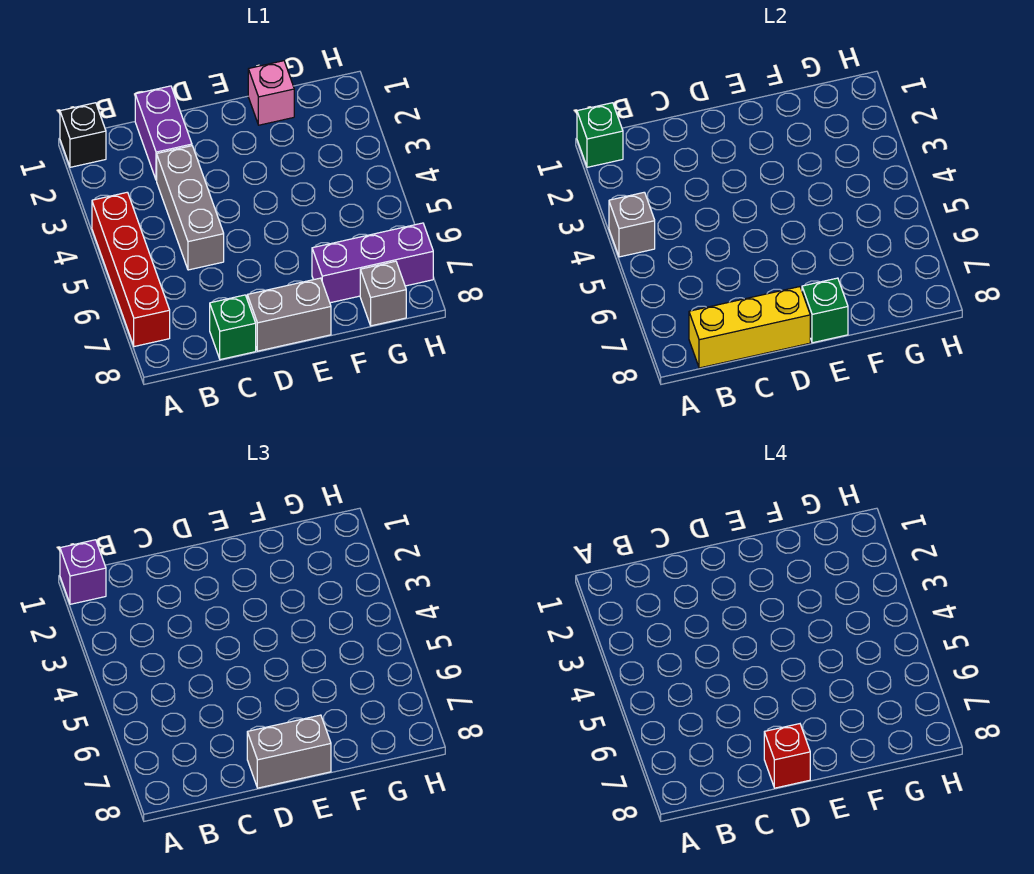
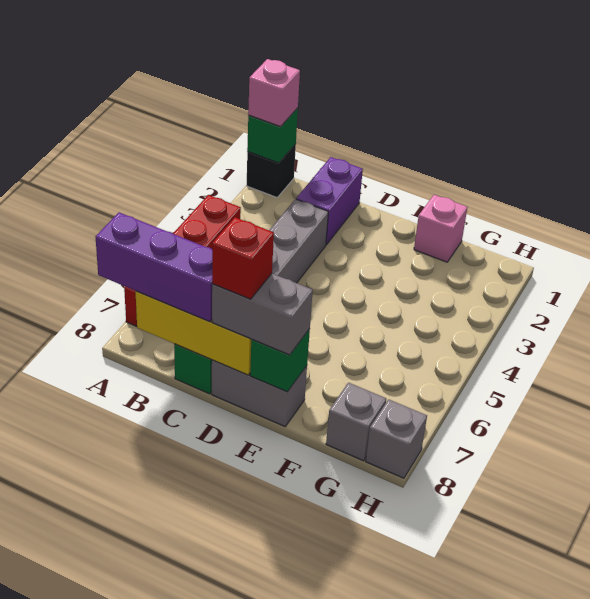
purple brick A1 level 3 -> pink brick A1 level 3
grey brick A4 level 2 -> grey brick H8 level 1
purple brick F7:H7 level 1 -> purple brick A8:C8 level 3

